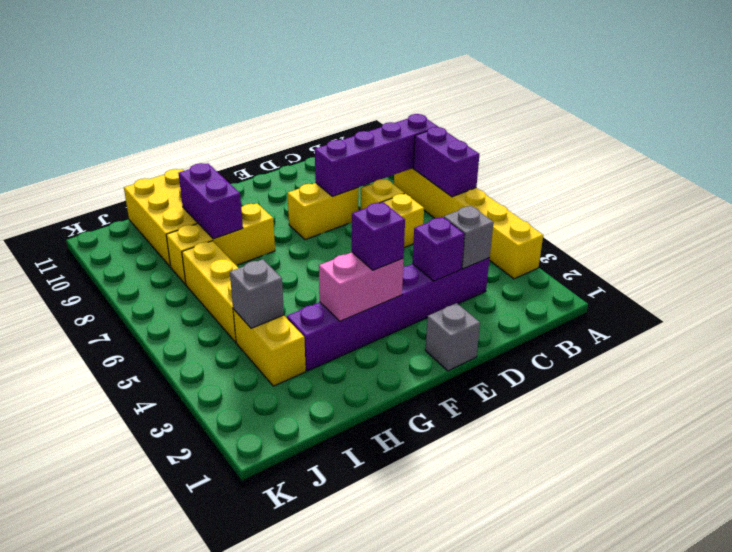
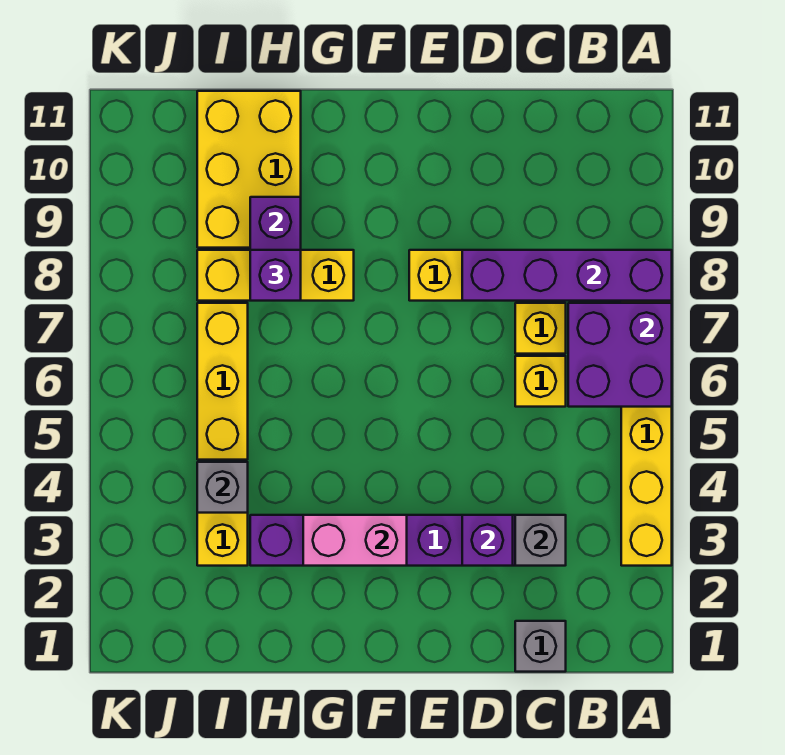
purple brick A6:A7 level 2 -> purple brick A6:B7 level 2
grey brick E1 level 1 -> grey brick C1 level 1
purple brick F3 level 3 -> purple brick H8 level 3

